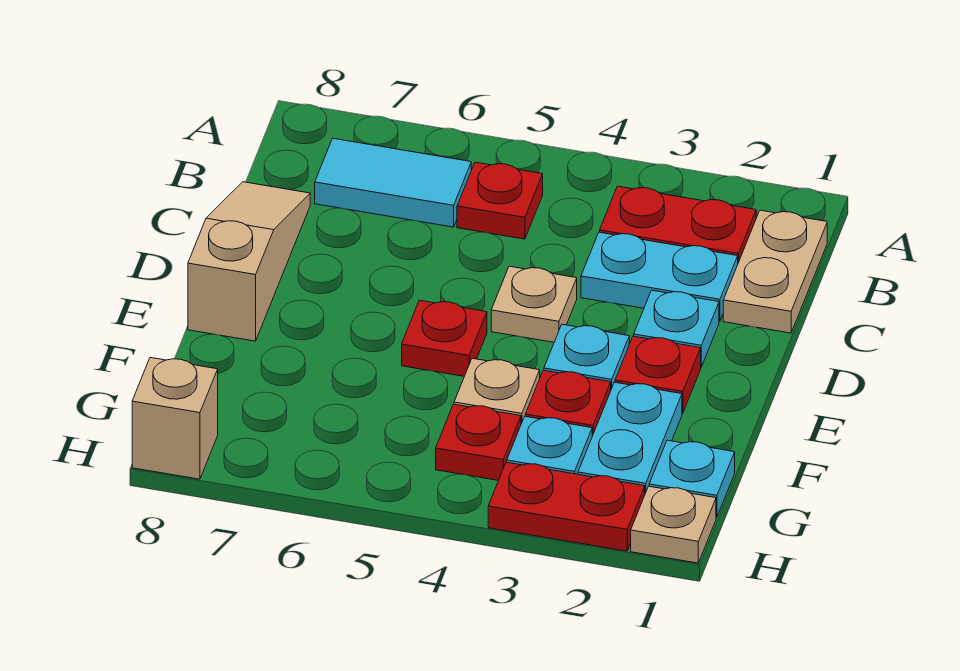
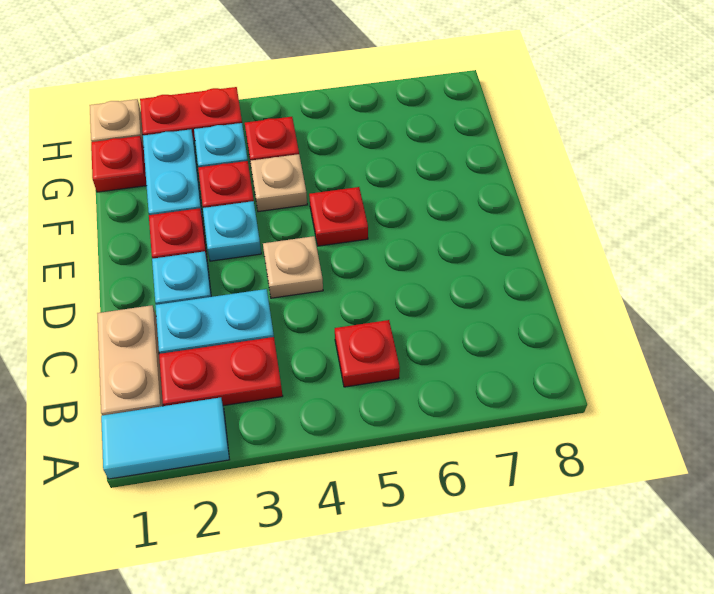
cyan tile B6:B7 level 1 -> cyan tile A1:A2 level 1
tan slope C8:E8 level 1 top E -> none
cyan plate G1 level 1 -> red plate G1 level 1
tan brick H8 level 1 -> none

